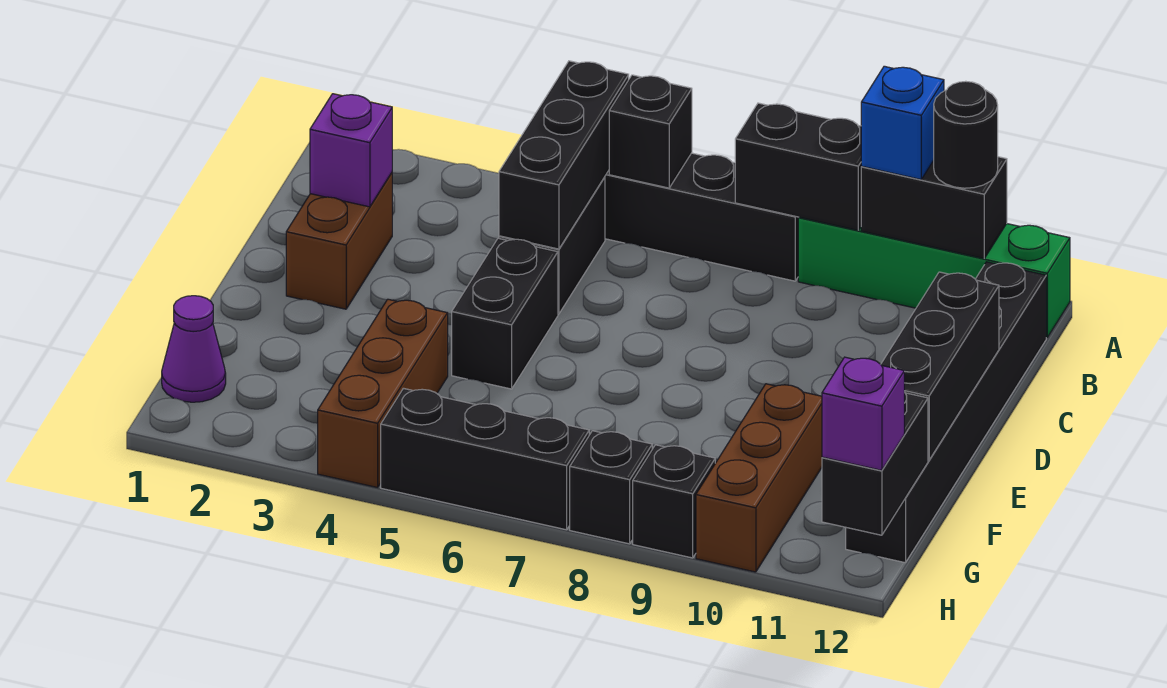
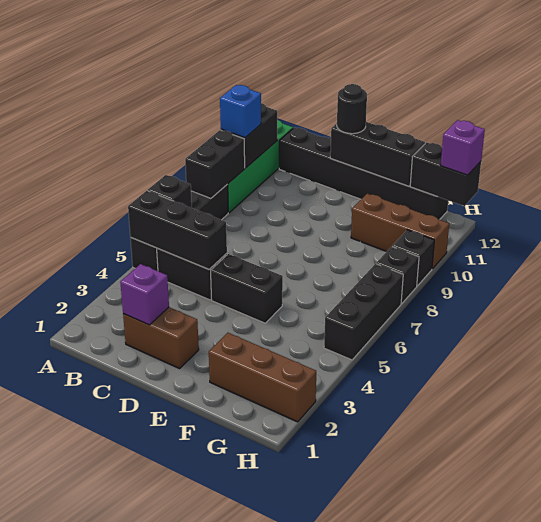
black round brick A11 level 3 -> black round brick D12 level 3
brown brick F4:H4 level 1 -> brown brick F2:H2 level 1
purple cone G1 level 1 -> none

